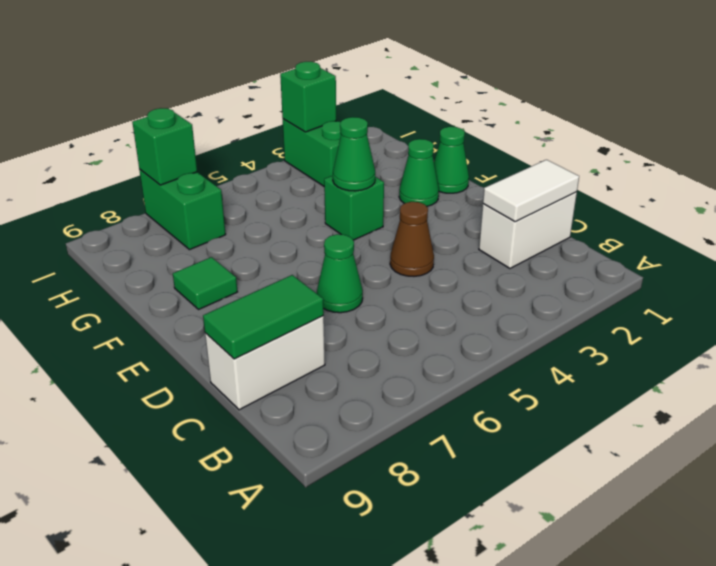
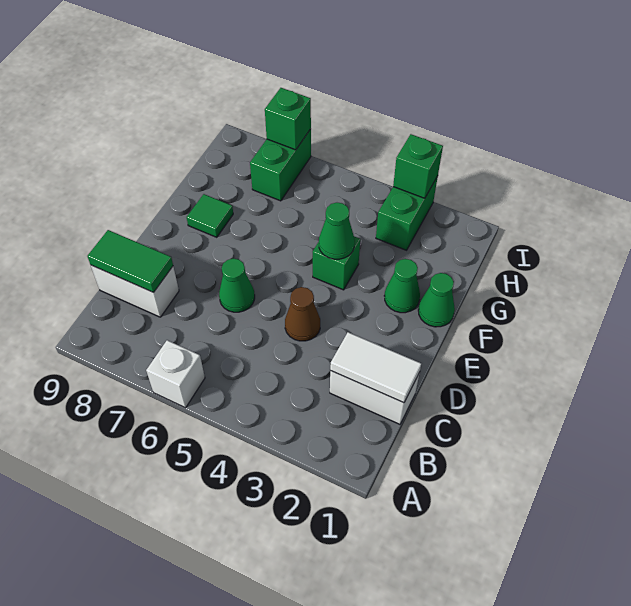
none -> white brick A6 level 1

